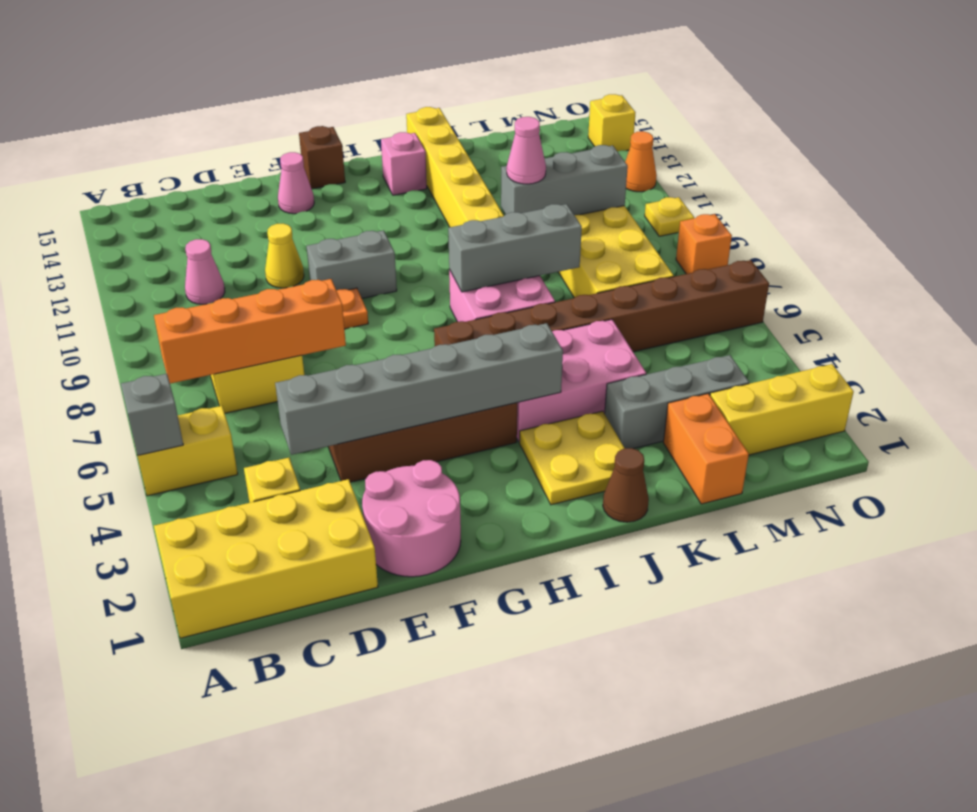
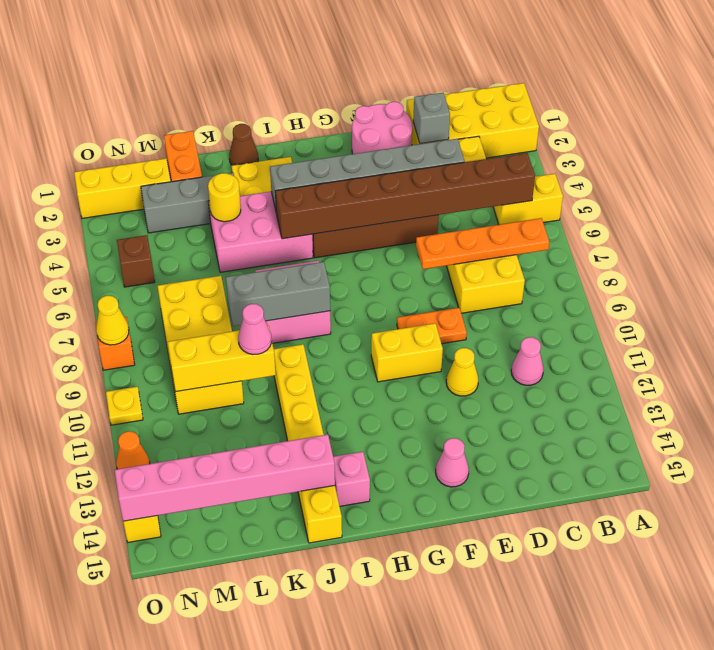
grey brick A5 level 2 -> grey brick D2 level 2
orange brick B7:E7 level 2 -> orange plate B7:E7 level 2
grey brick F10:G10 level 1 -> yellow brick F10:G10 level 1
brown brick G15 level 1 -> brown brick N5 level 1
brown brick H6:O6 level 1 -> brown brick B5:I5 level 2
none -> pink brick J14:O14 level 2
none -> yellow round brick K4 level 2
grey brick K10:M10 level 2 -> yellow brick K10:M10 level 2
none -> yellow cone O8 level 2

